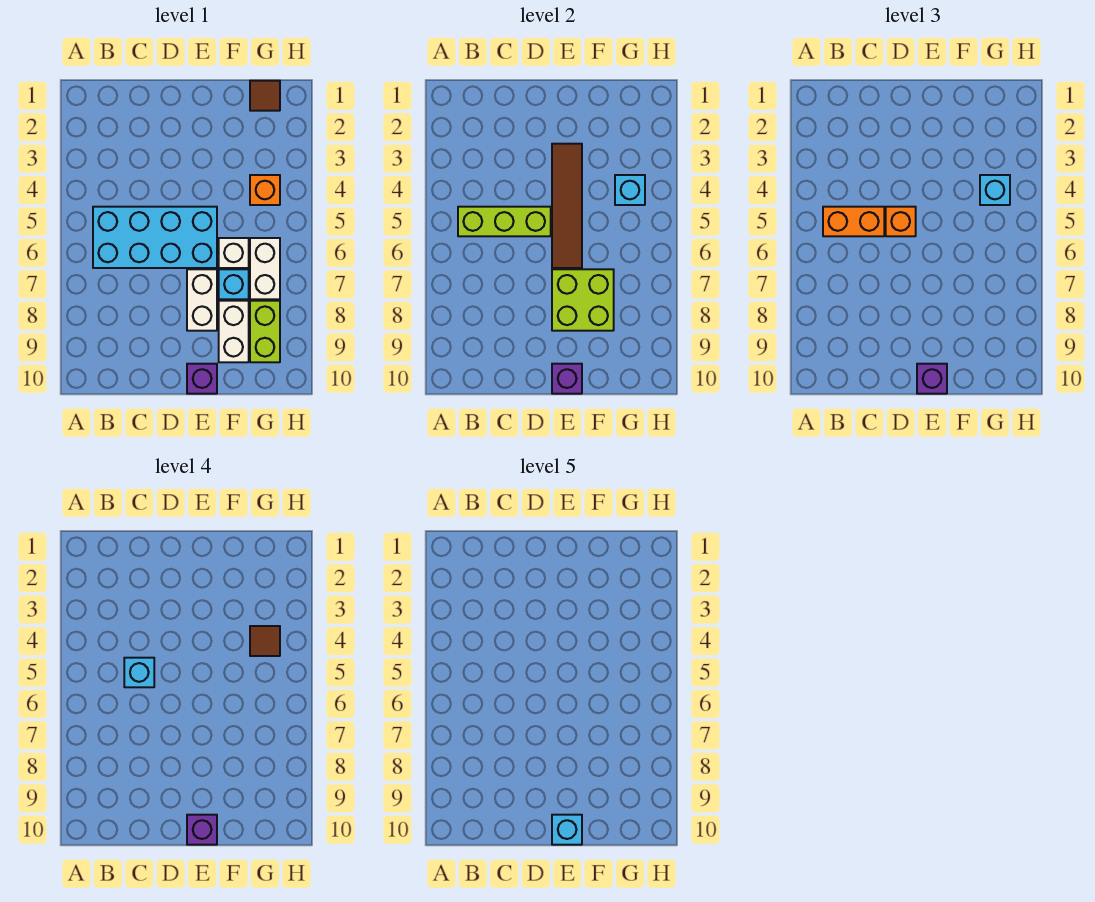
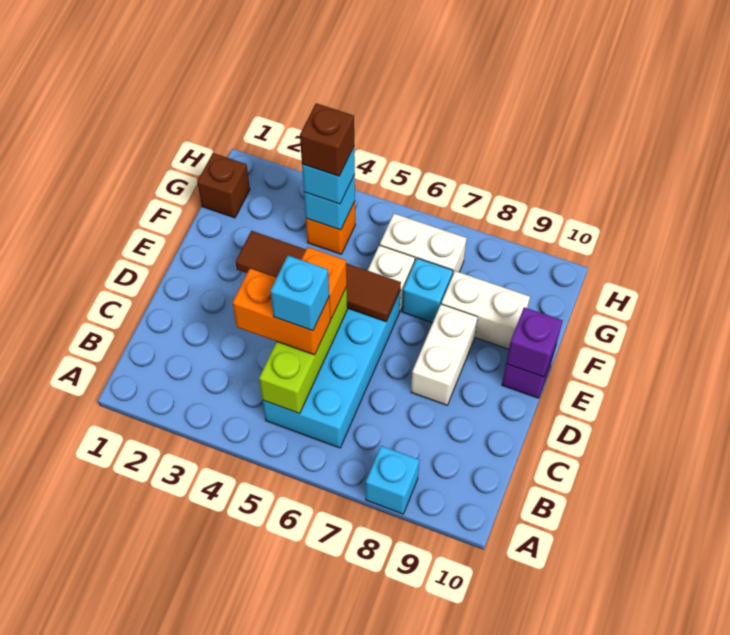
orange brick B5:C5 level 3 -> orange brick C4:C5 level 3
white brick E7:E8 level 1 -> white brick D8:E8 level 1
lime brick E7:F8 level 2 -> none
purple brick E10 level 3 -> none
purple brick E10 level 4 -> none
cyan brick E10 level 5 -> cyan brick A8 level 1
brown tile G1 level 1 -> brown brick G1 level 1
brown tile G4 level 4 -> brown brick G4 level 4
lime brick G8:G9 level 1 -> none

